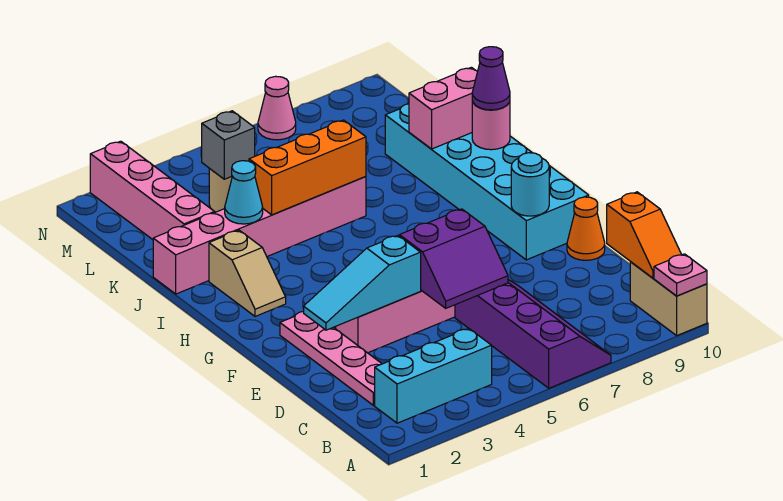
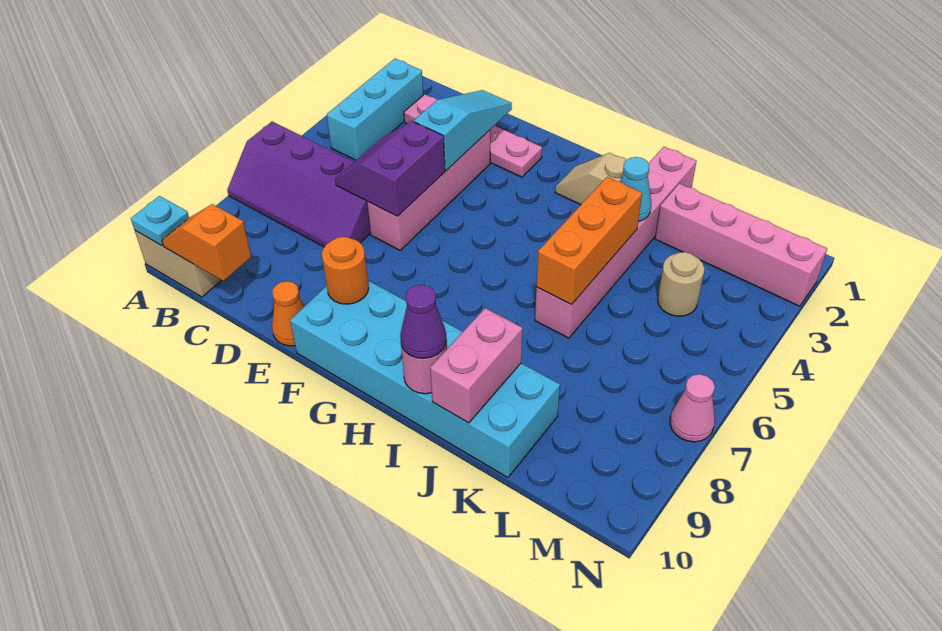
pink plate A10 level 2 -> cyan plate A10 level 2
cyan round brick F9 level 2 -> orange round brick F9 level 2
grey brick L4 level 2 -> none

